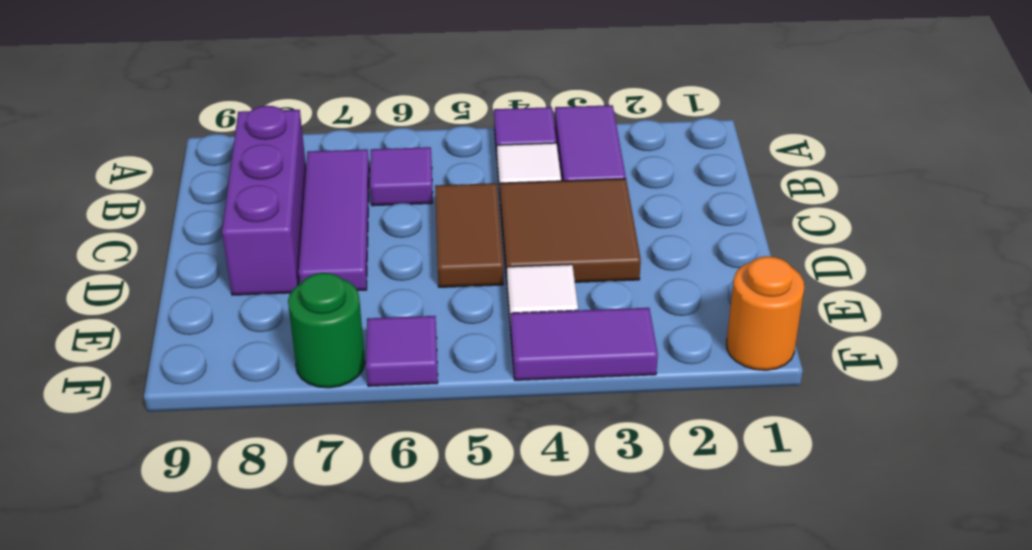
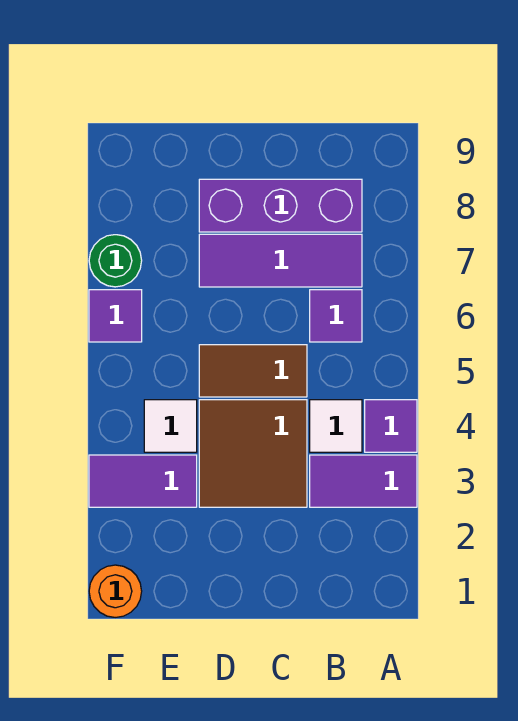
purple tile F3:F4 level 1 -> purple tile E3:F3 level 1

